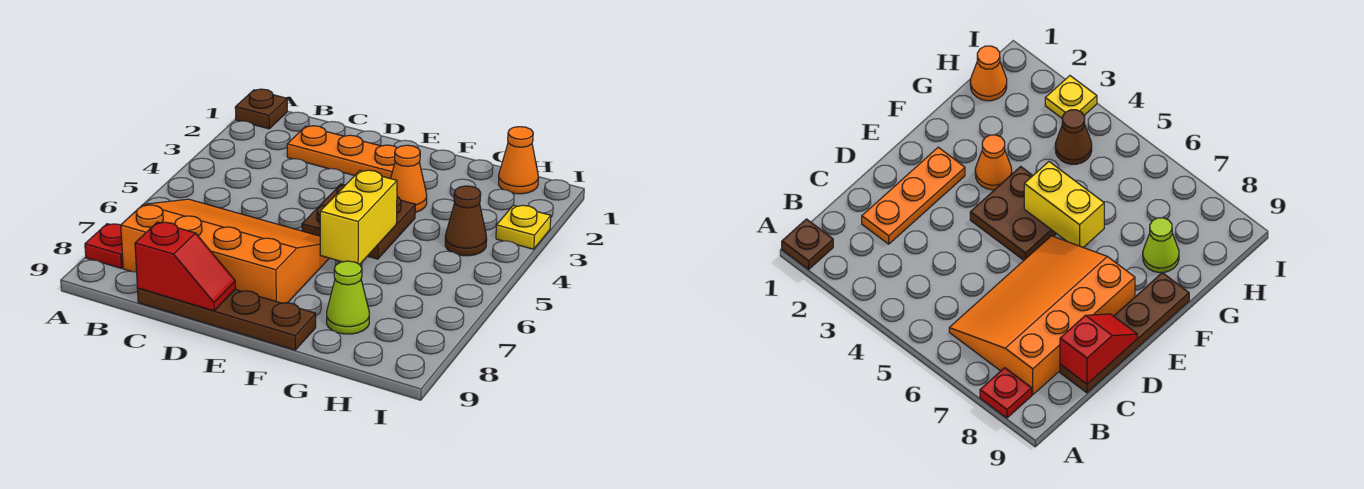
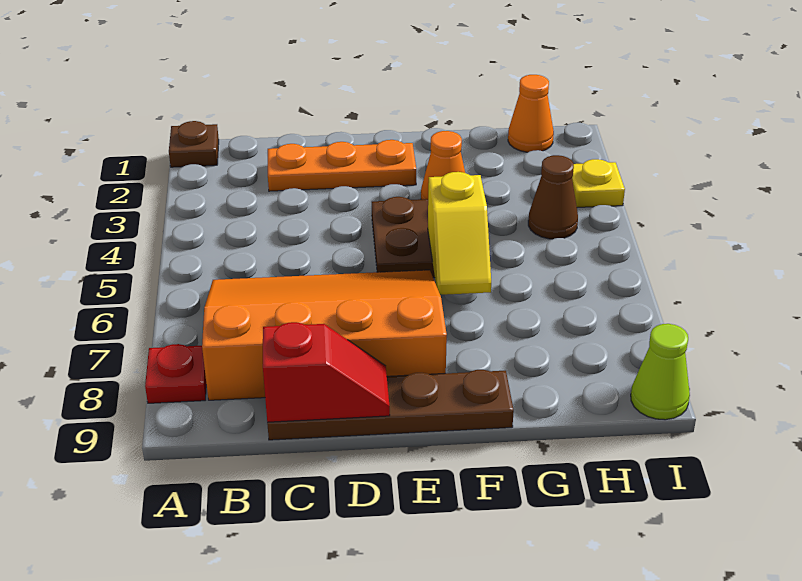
yellow brick F5:F6 level 2 -> yellow slope F5:F6 level 2 top 5
lime cone G8 level 1 -> lime cone I9 level 1

